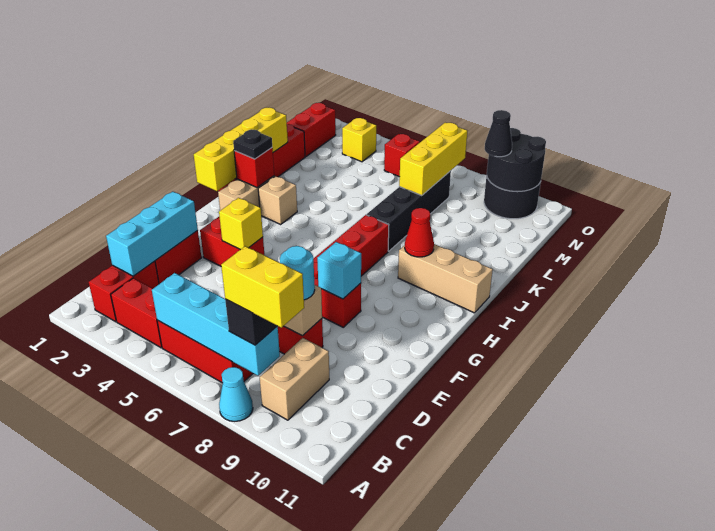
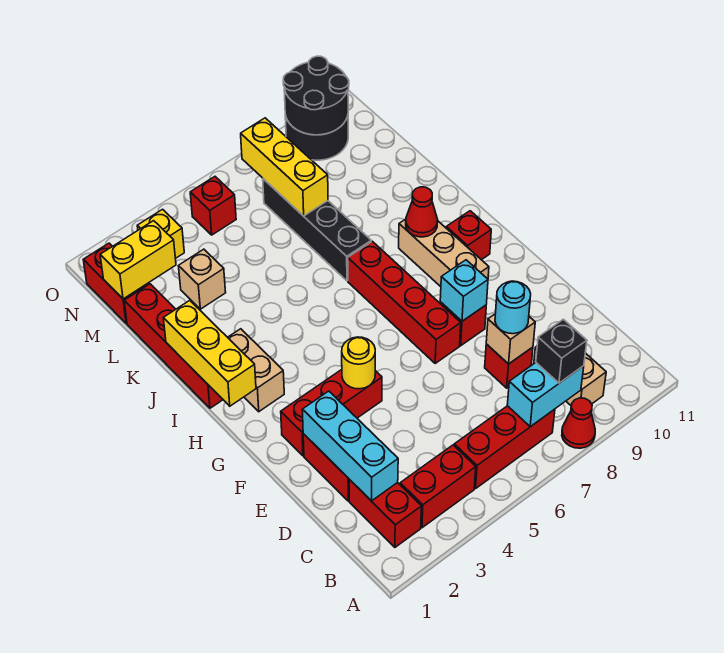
cyan cone A8 level 1 -> red cone A8 level 1
cyan brick B5:B8 level 2 -> cyan brick B7:B8 level 2
yellow brick B8:B9 level 4 -> yellow brick M1:M2 level 2
red brick F3:F4 level 1 -> red brick F2:F4 level 1
yellow brick F4 level 2 -> yellow round brick F4 level 2
yellow brick H1:K1 level 2 -> yellow brick H1:J1 level 2
red brick I2 level 2 -> red brick H10 level 1
black plate I2 level 3 -> none
tan brick I3 level 1 -> tan brick L3 level 1
tan brick I9:I11 level 1 -> tan brick G9:I9 level 1
black cone N9 level 3 -> none

